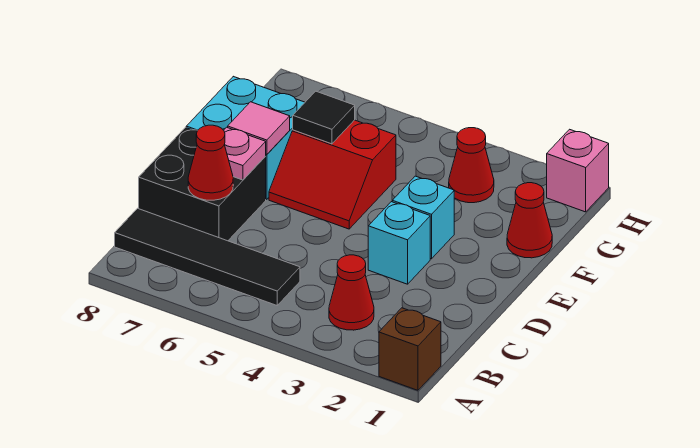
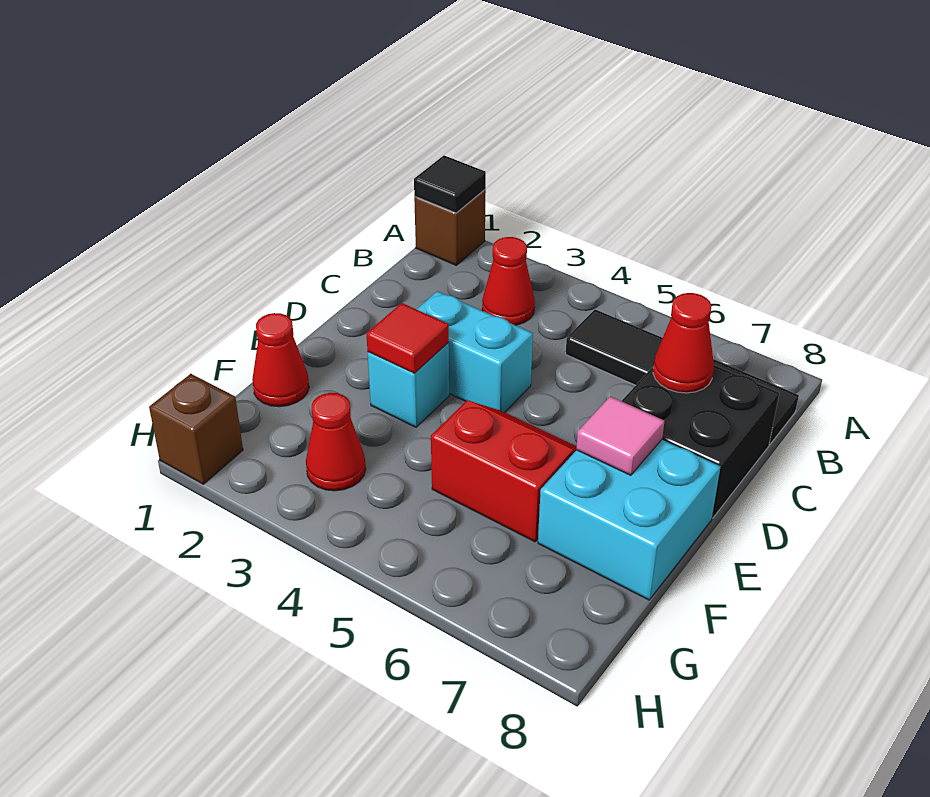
cyan brick D3 level 1 -> cyan brick D3:D4 level 1
pink plate D7 level 2 -> none
none -> red tile E3 level 2
black tile F6 level 2 -> black tile A1 level 2
pink brick H1 level 1 -> brown brick H1 level 1

